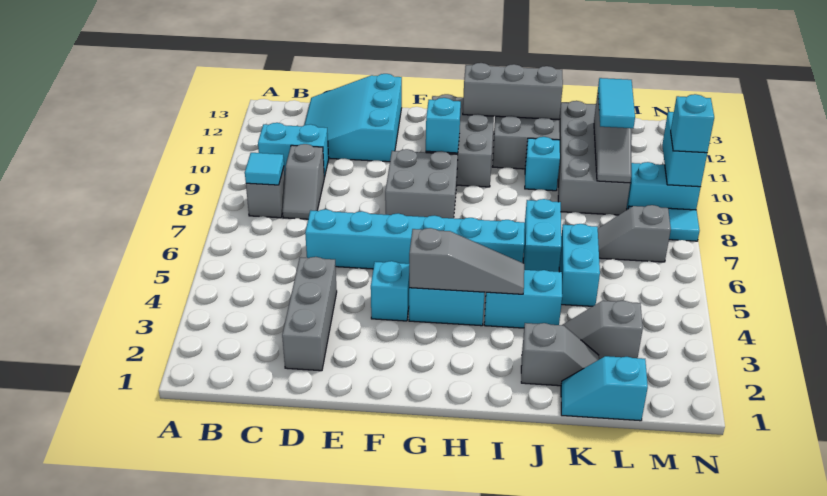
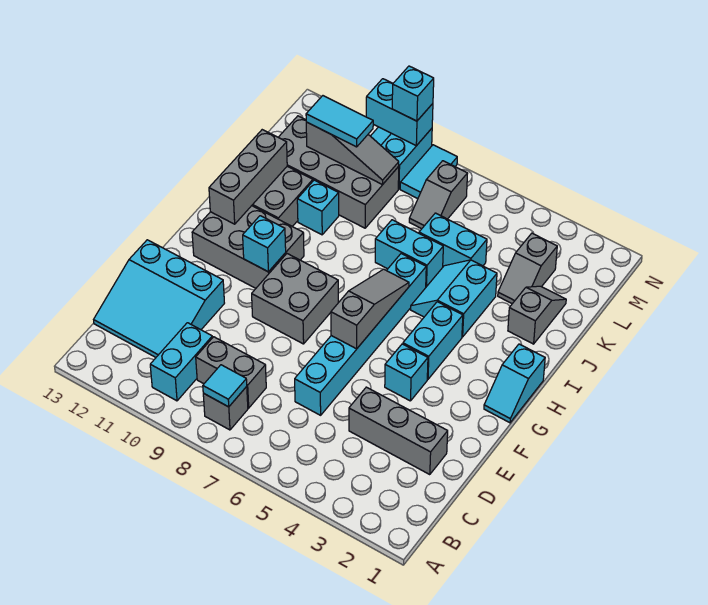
grey slope C8:C9 level 1 top 9 -> grey brick C8:C9 level 1
grey slope G4:I4 level 2 top G -> grey slope F6:H6 level 2 top F
cyan slope K1:L1 level 1 top L -> cyan slope G1:H1 level 1 top H

